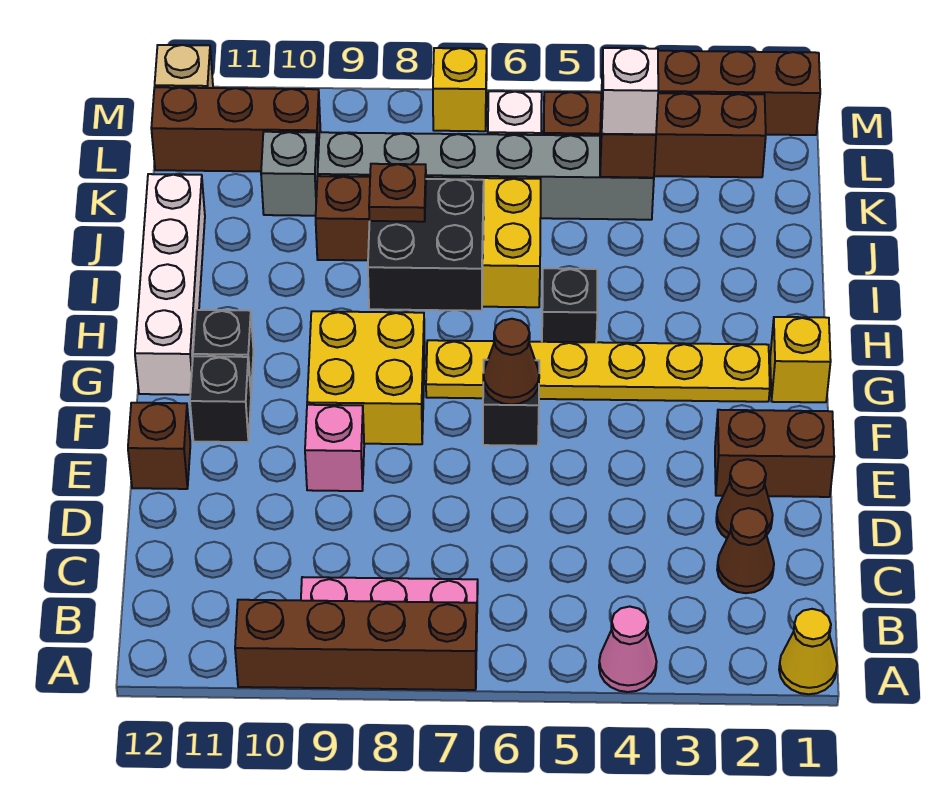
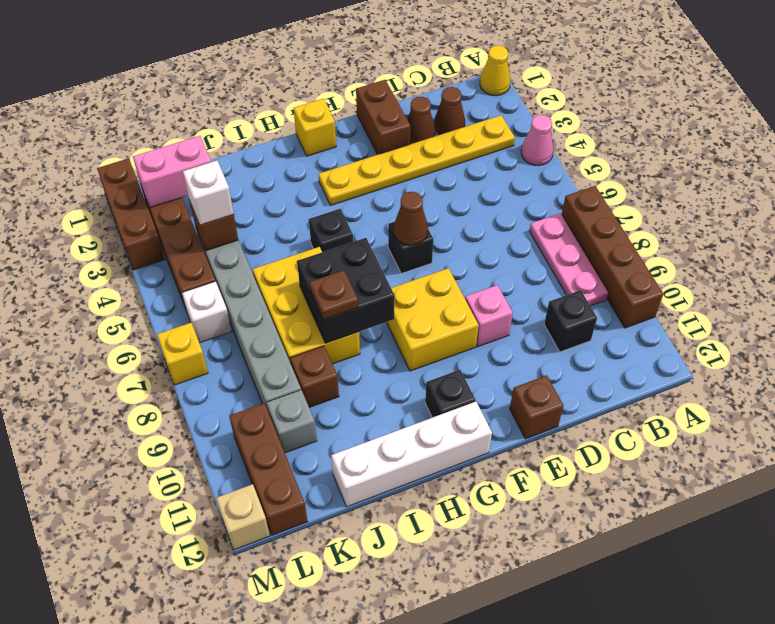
black brick F11 level 1 -> black brick C10 level 1
yellow plate G2:G7 level 1 -> yellow plate B3:G3 level 1
none -> pink brick K2:L2 level 2

